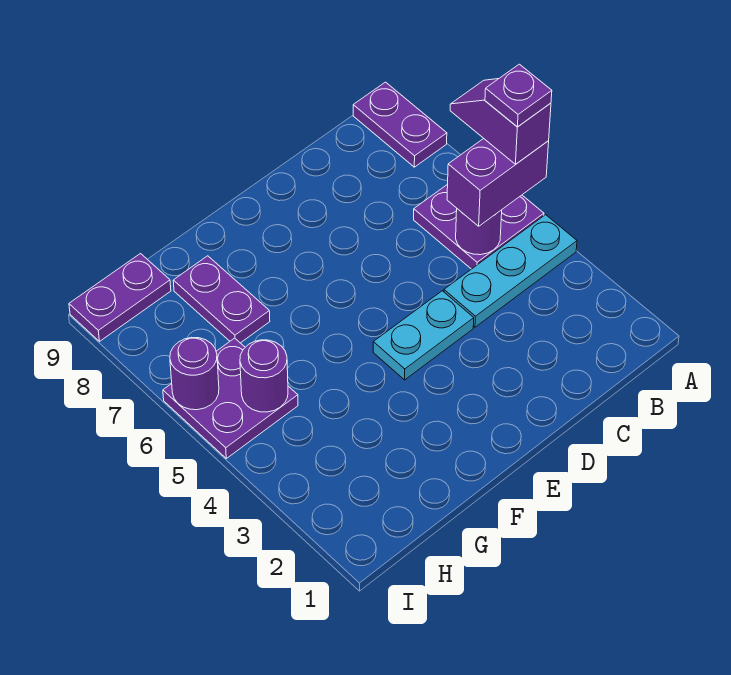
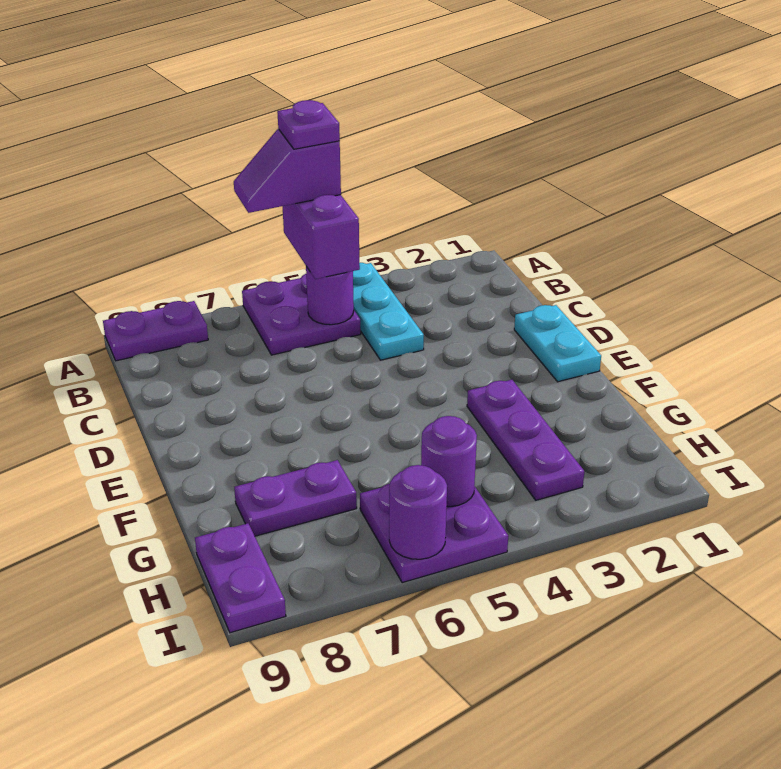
cyan plate D4:E4 level 1 -> cyan plate D1:E1 level 1
none -> purple plate F3:H3 level 1

